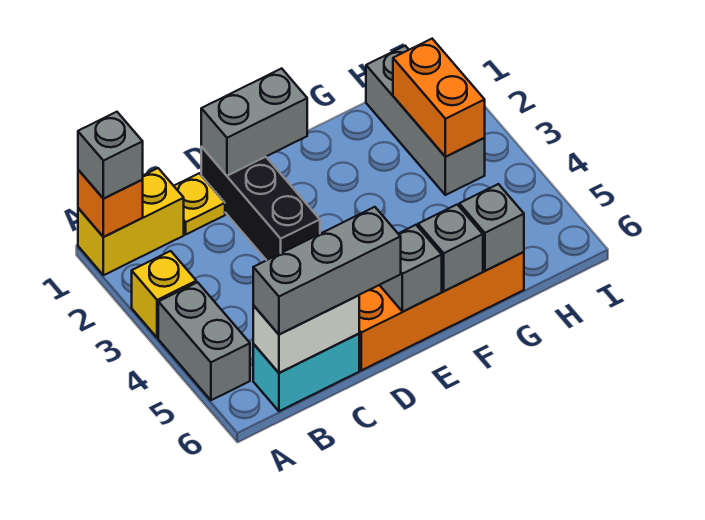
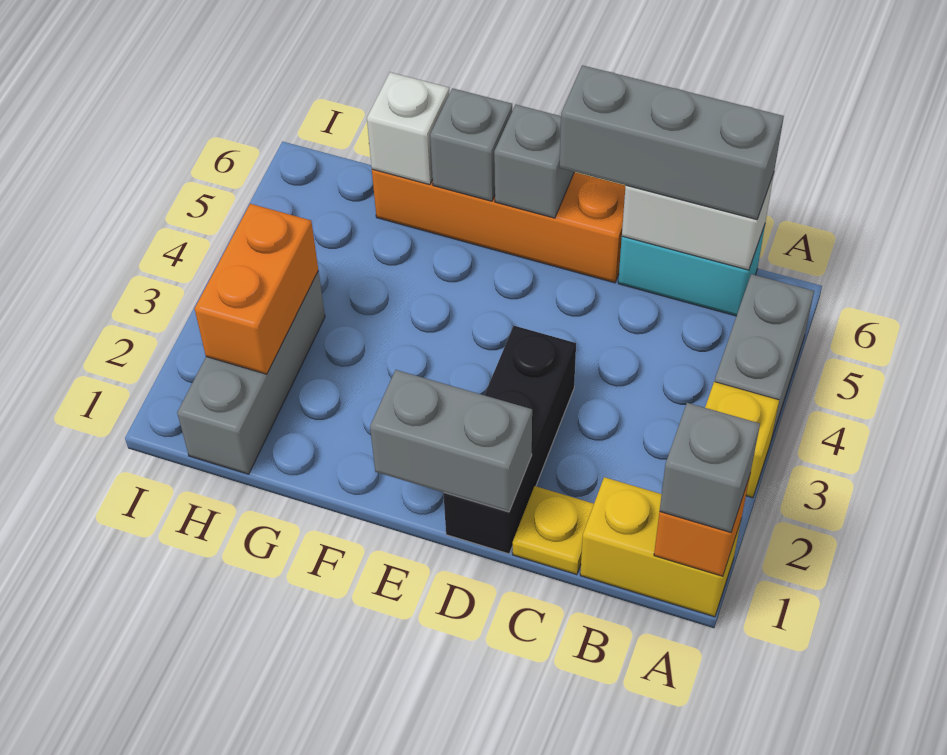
grey brick G6 level 2 -> white brick G6 level 2

